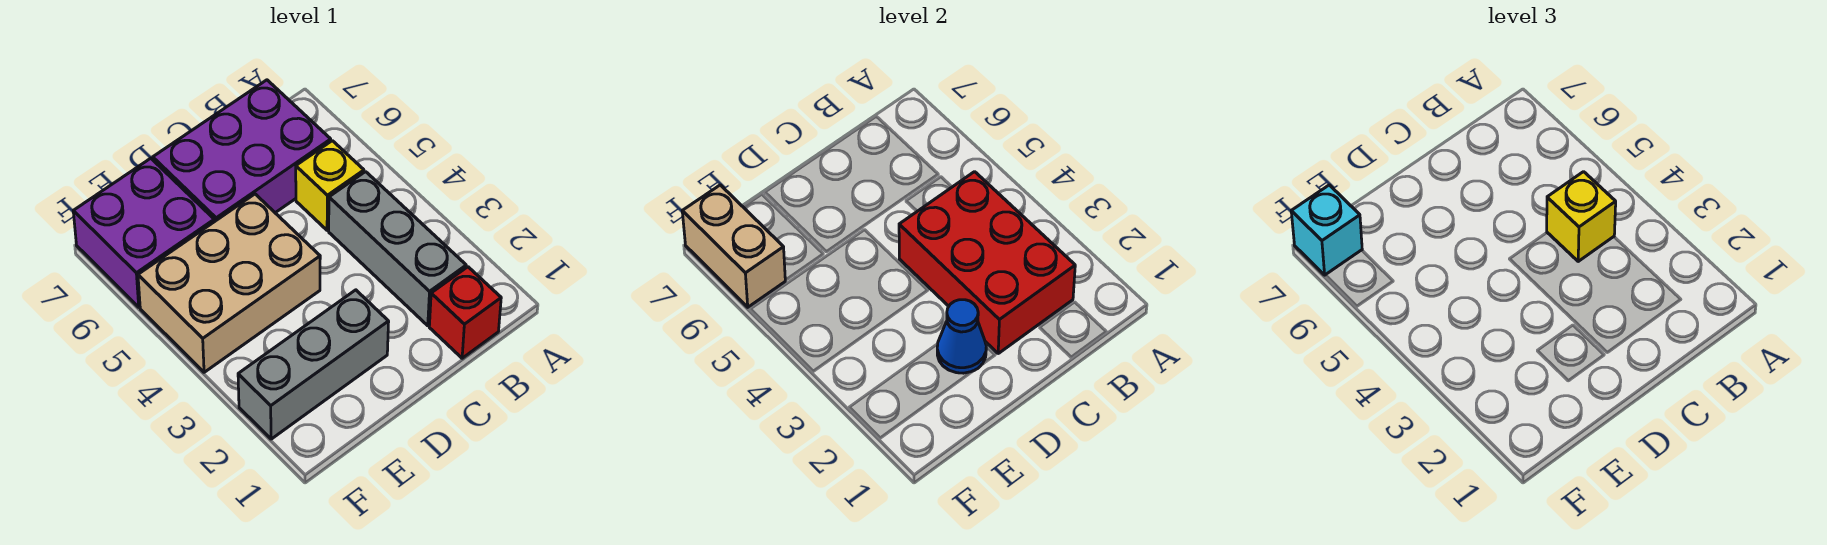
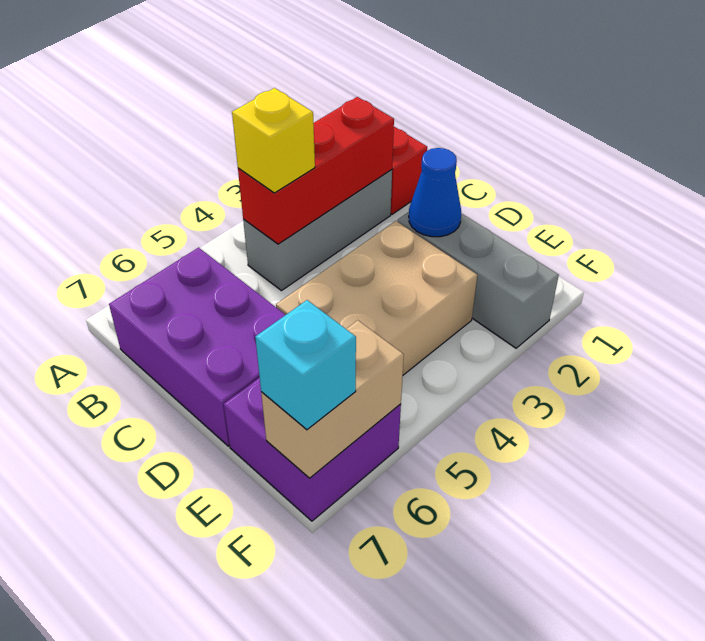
red brick B2:C4 level 2 -> red brick B2:B4 level 2
yellow brick B5 level 1 -> none
tan brick D4:F5 level 1 -> tan brick D3:E5 level 1

